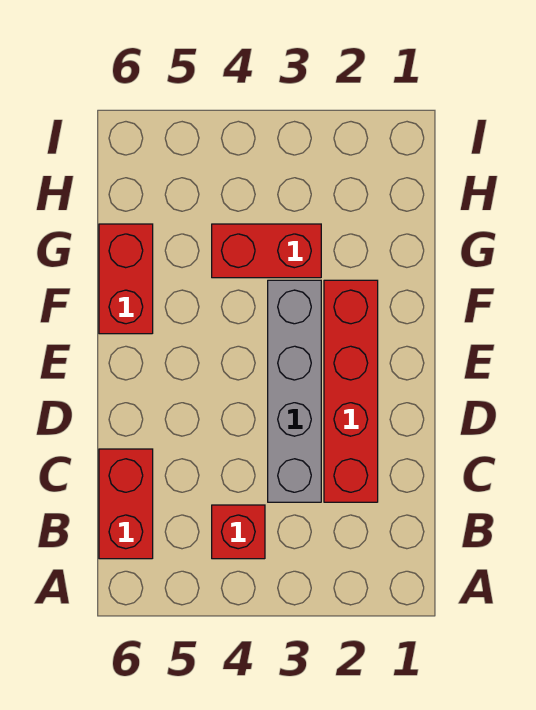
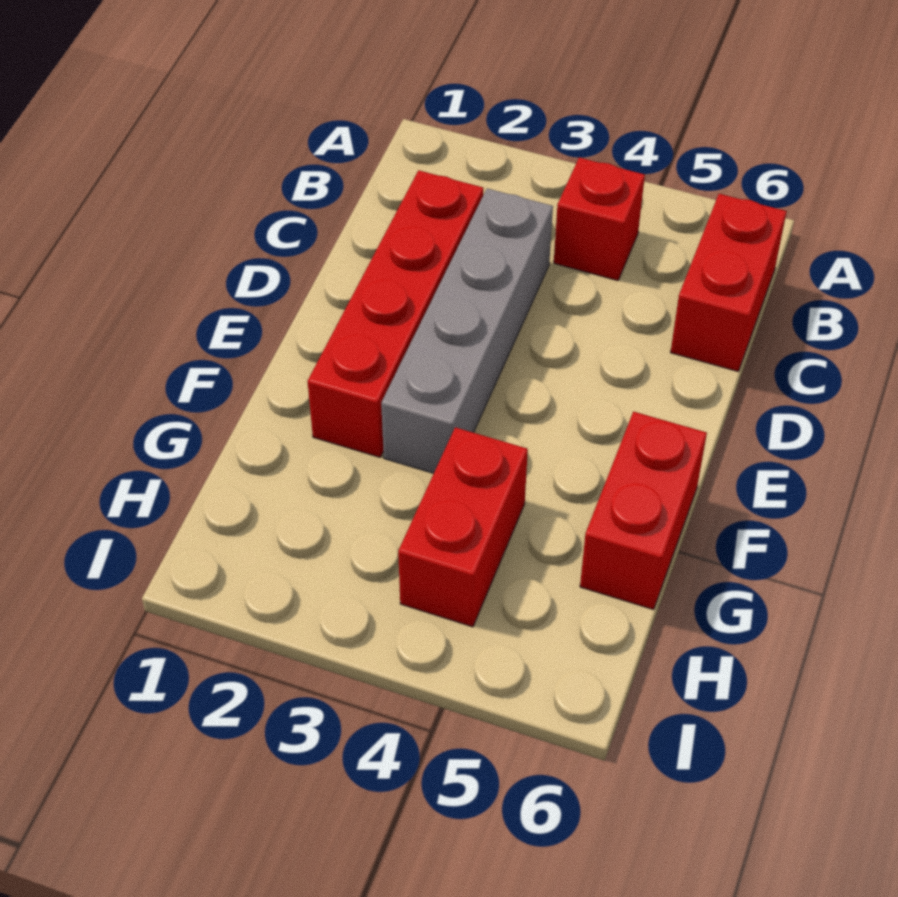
red brick G3:G4 level 1 -> red brick G4:H4 level 1

